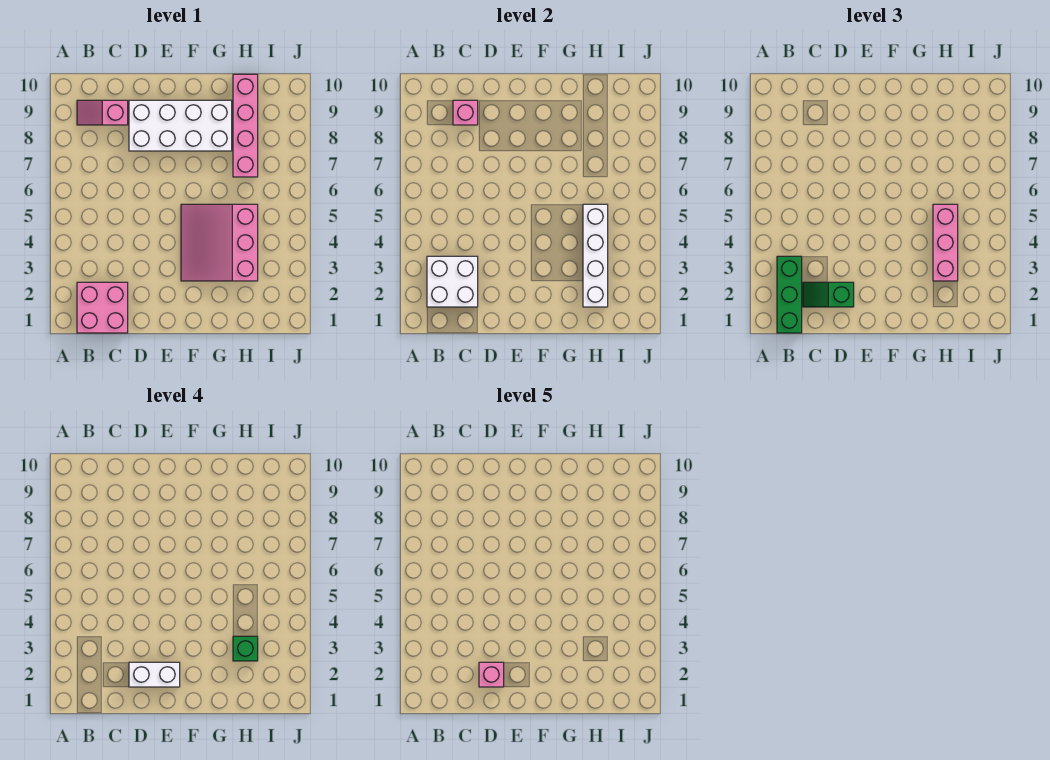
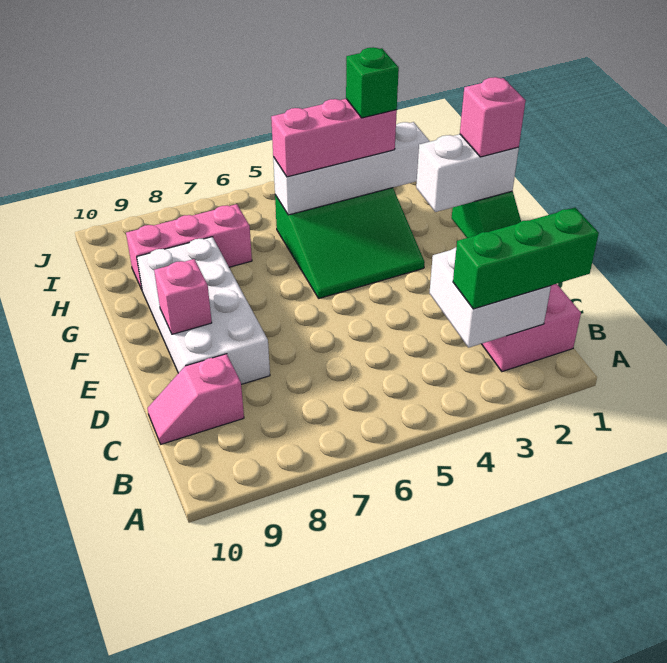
pink slope B9:C9 level 1 top C -> pink slope C9:C10 level 1 top 9
pink brick C9 level 2 -> pink brick E9 level 2
white brick D2:E2 level 4 -> white brick D2:D3 level 4
pink slope F3:H5 level 1 top H -> green slope F3:H5 level 1 top H
pink brick H7:H10 level 1 -> pink brick H7:H9 level 1

